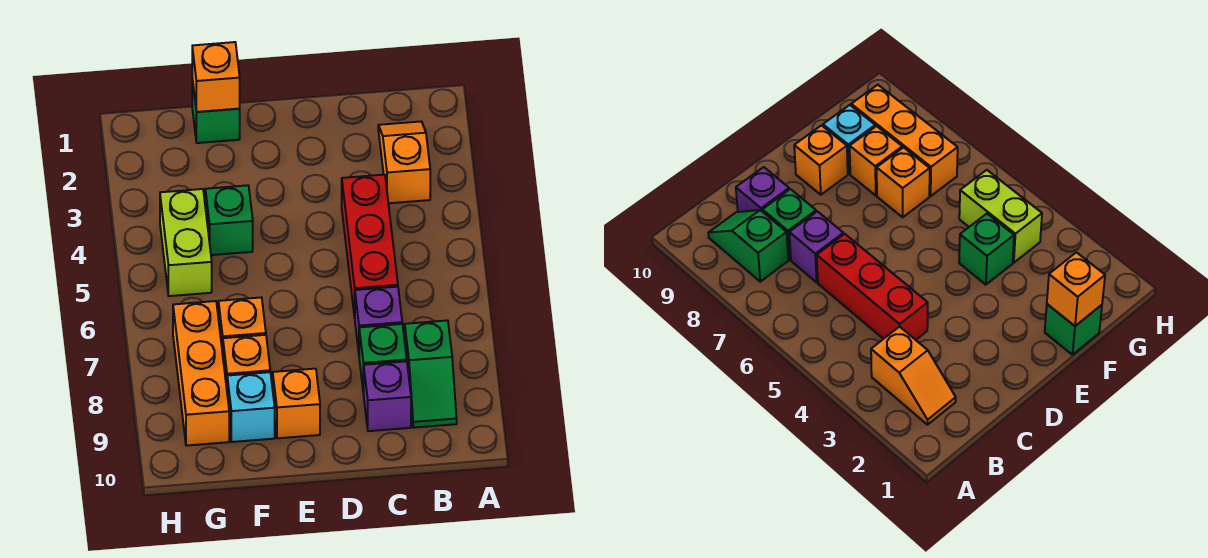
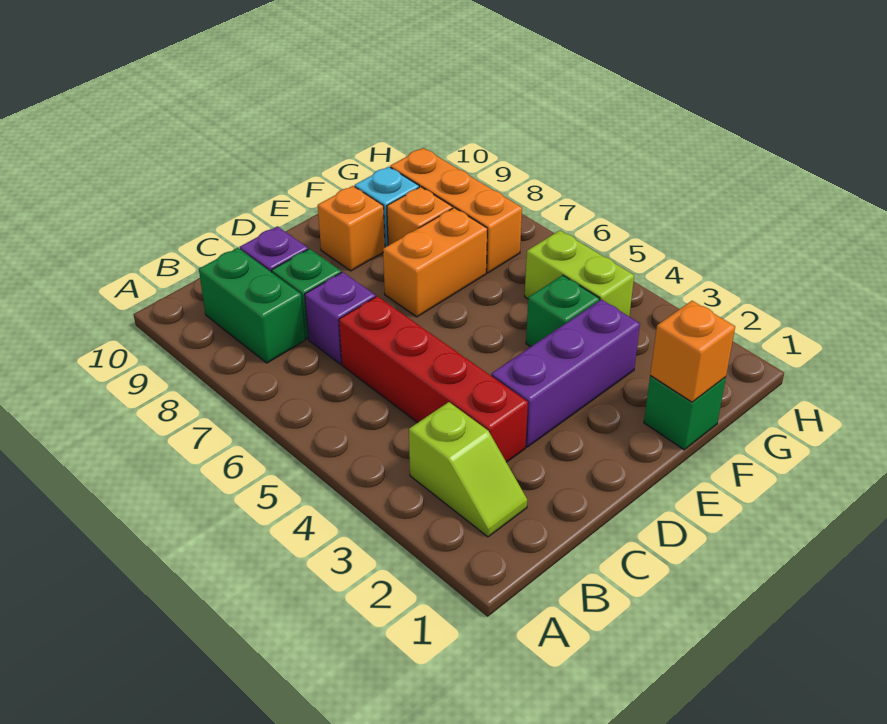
orange slope B2:B3 level 1 top 3 -> lime slope B2:B3 level 1 top 3
green slope B8:B9 level 1 top 8 -> green brick B8:B9 level 1
red brick C4:C6 level 1 -> red brick C3:C6 level 1
none -> purple brick D3:F3 level 1
orange brick F7 level 1 -> orange brick E7:F7 level 1

